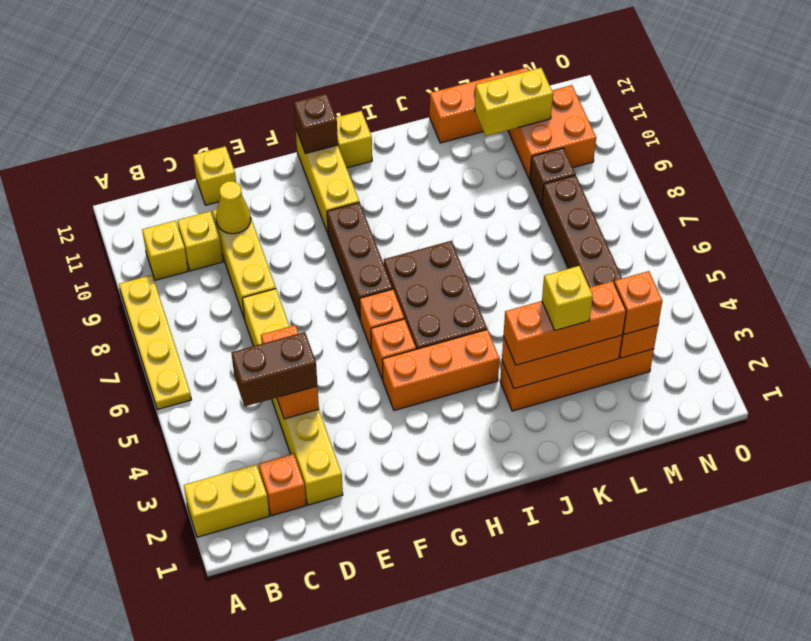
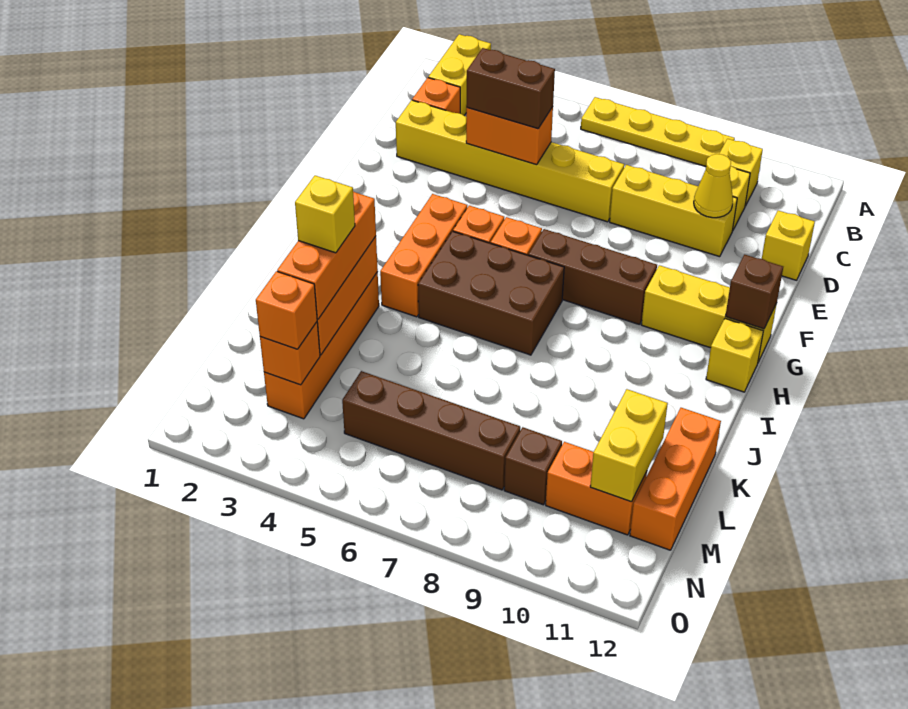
brown brick C4:D4 level 3 -> brown brick D4:D5 level 3
orange brick M10:N11 level 1 -> orange brick M10:M11 level 1

